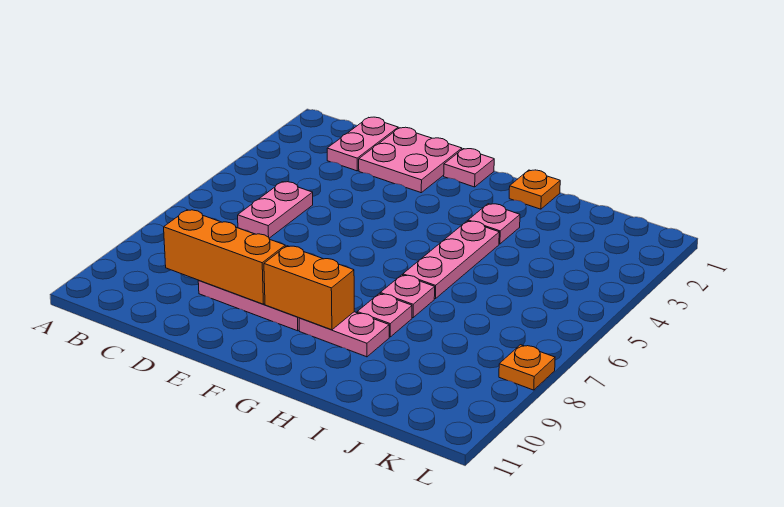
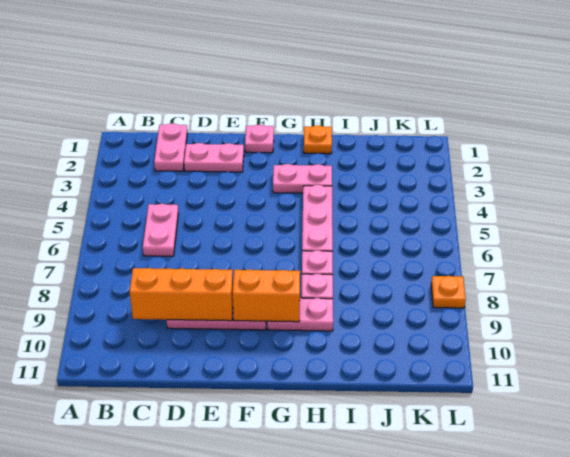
pink plate D1:E2 level 1 -> pink plate D2:E2 level 1
pink plate H3 level 1 -> pink plate G3:H3 level 1

